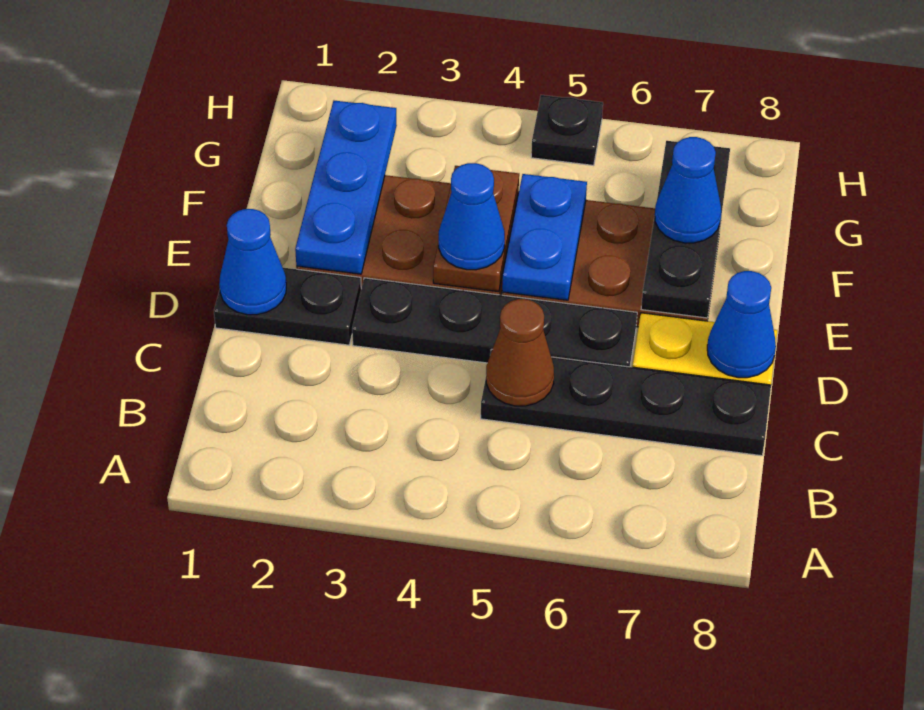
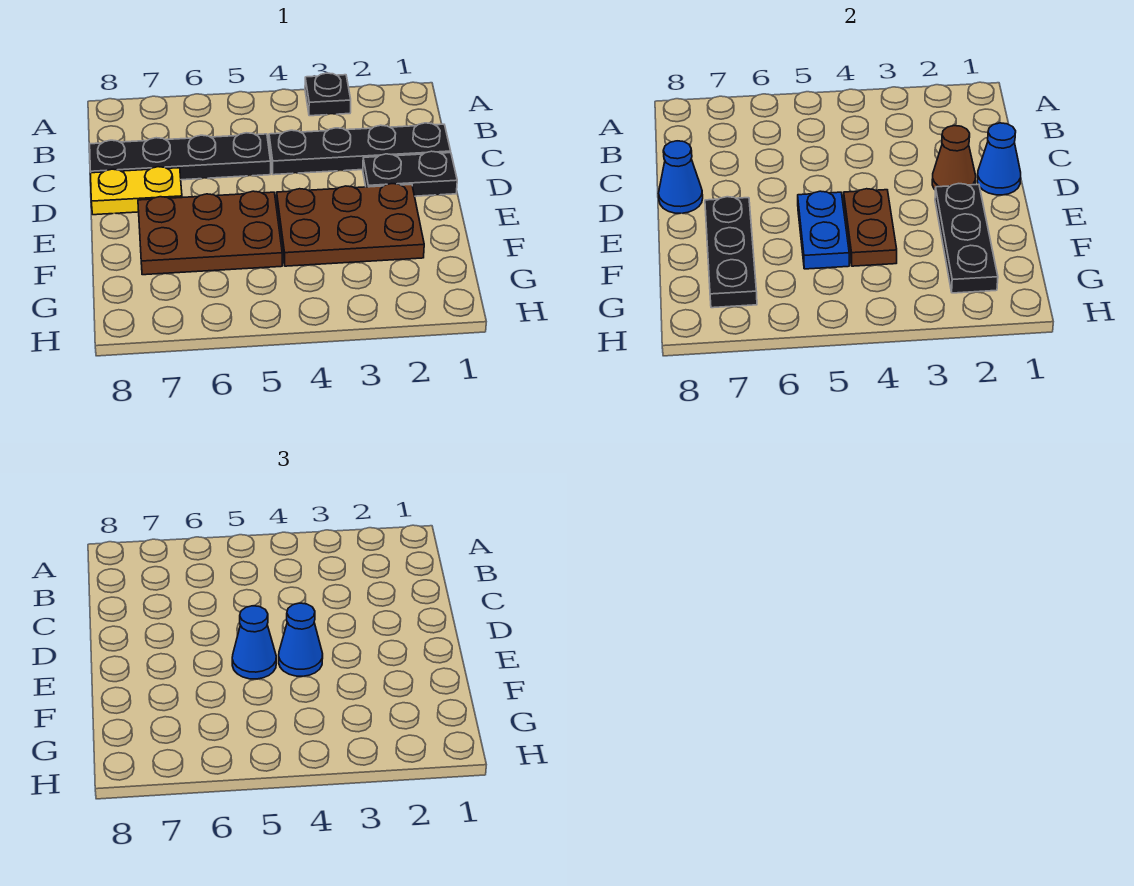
brown cone C5 level 2 -> brown cone D2 level 2
black plate D3:D6 level 1 -> black plate C1:C4 level 1
blue plate E2:G2 level 2 -> black plate E2:G2 level 2
blue cone F7 level 3 -> blue cone E5 level 3
black plate H5 level 1 -> black plate A3 level 1

